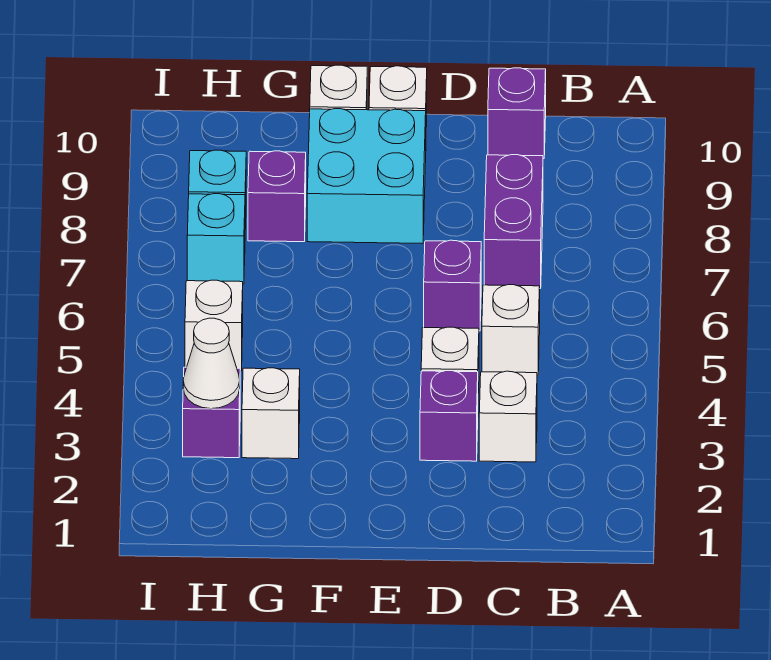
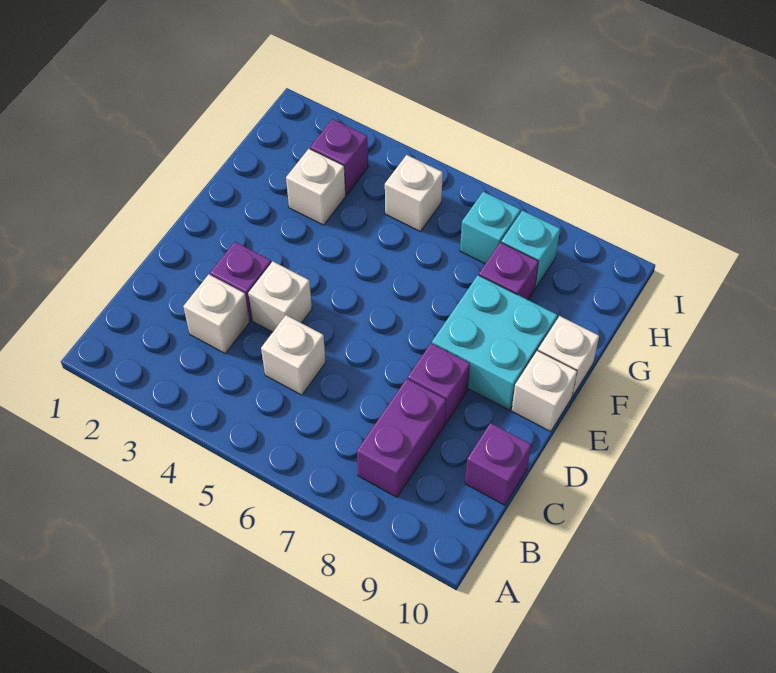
purple brick C7:C8 level 1 -> purple brick B8:C8 level 1
purple brick D6 level 1 -> purple brick D8 level 1
white cone H3 level 2 -> none

